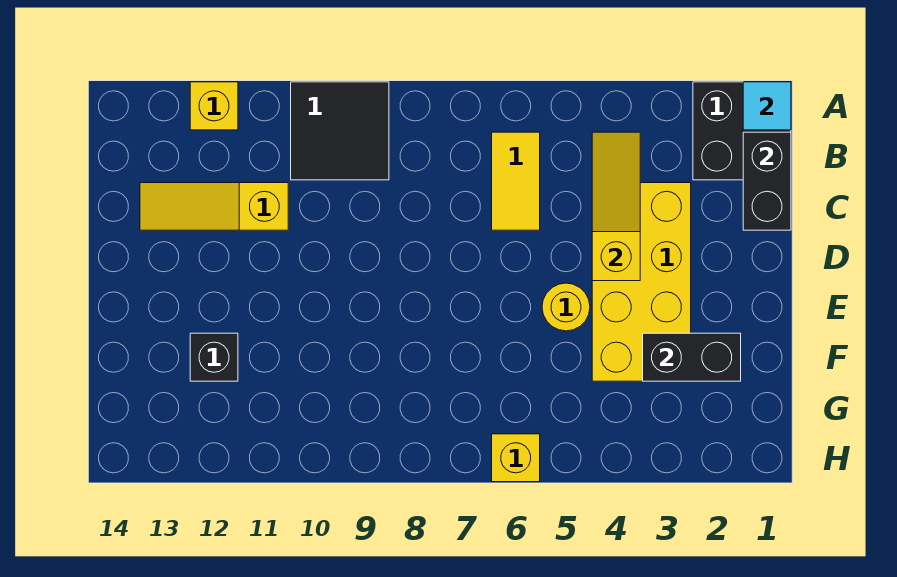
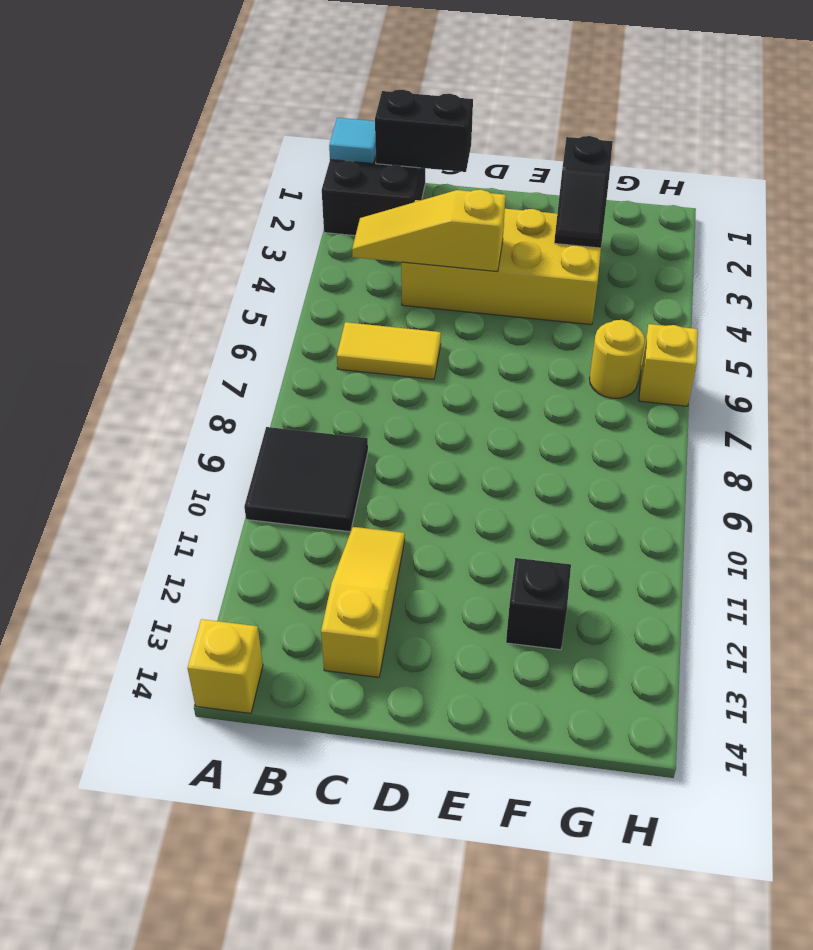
yellow brick A12 level 1 -> yellow brick A14 level 1
yellow slope C11:C13 level 1 top 11 -> yellow slope C11:C13 level 1 top 13
yellow round brick E5 level 1 -> yellow round brick G6 level 1
black brick F2:F3 level 2 -> black slope F2:F3 level 2 top 2

